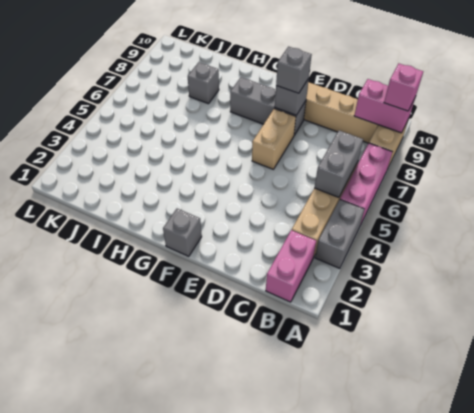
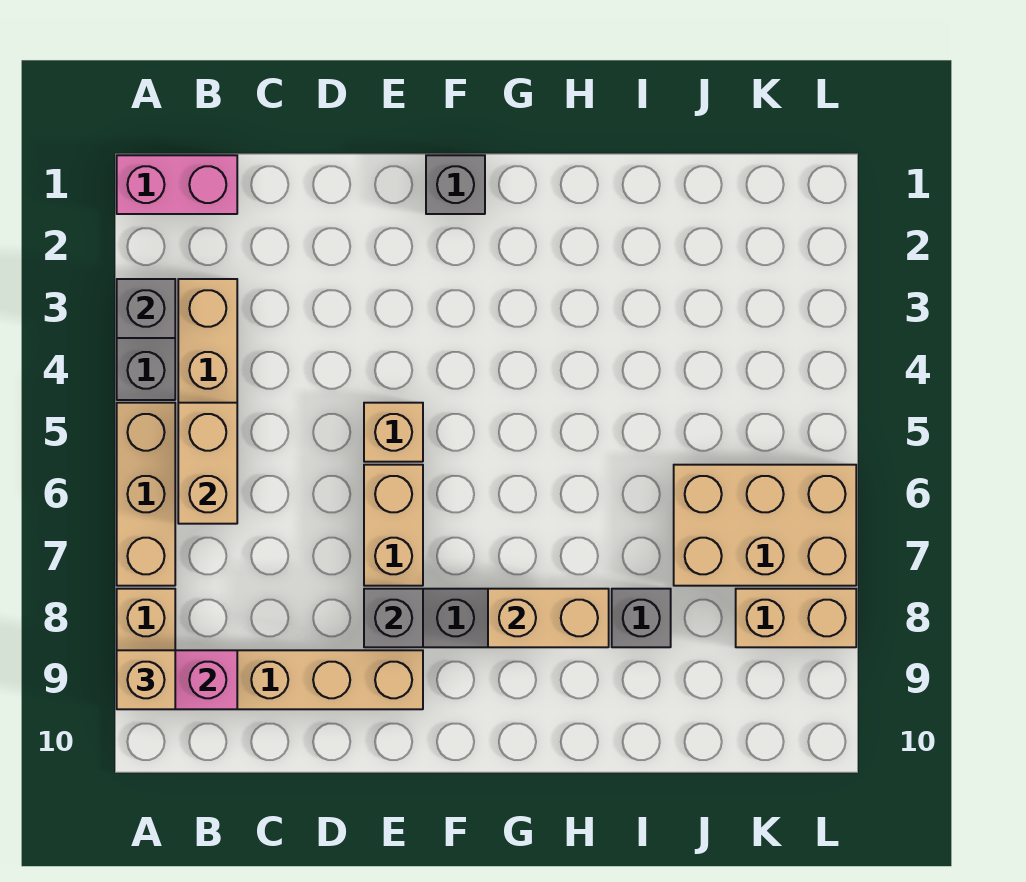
pink brick A5:A7 level 1 -> tan brick A5:A7 level 1
pink brick A9 level 3 -> tan brick A9 level 3
pink brick B1:B2 level 1 -> pink brick A1:B1 level 1
grey brick B5:B6 level 2 -> tan brick B5:B6 level 2
none -> tan brick E5 level 1
grey brick E8 level 3 -> grey brick A3 level 2
none -> tan brick G8:H8 level 2
none -> tan brick J6:L7 level 1
none -> tan brick K8:L8 level 1

